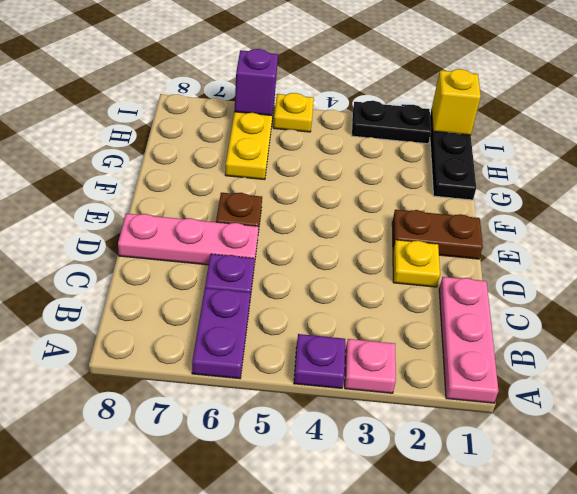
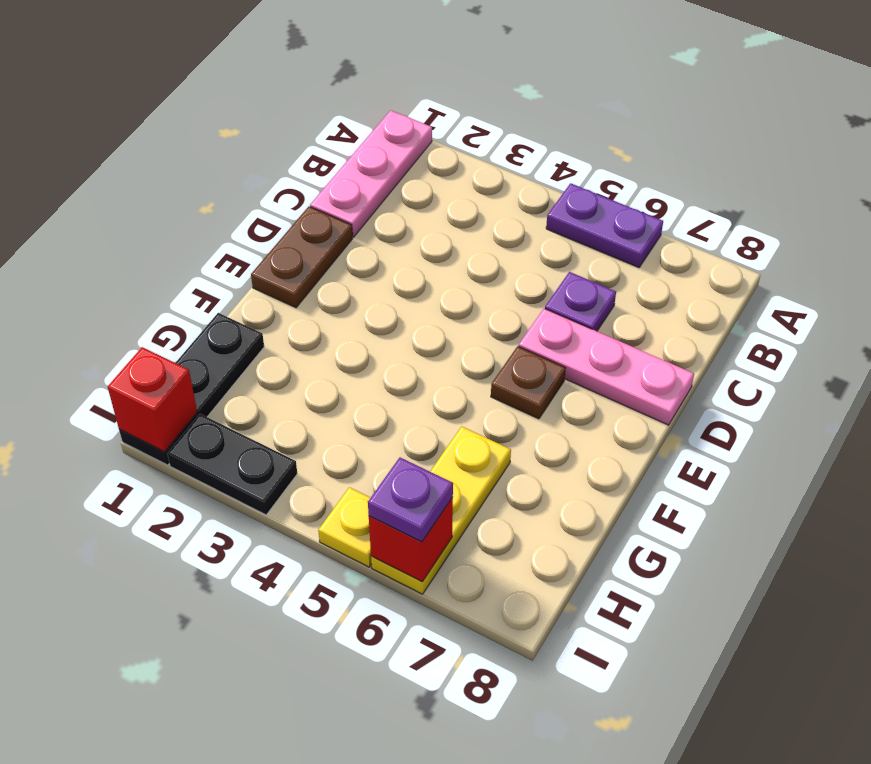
pink plate A3 level 1 -> none
purple plate A4 level 1 -> purple plate I6 level 3
purple plate A6:B6 level 1 -> purple plate A5:A6 level 1
yellow plate D2 level 1 -> none
brown plate E1:E2 level 1 -> brown plate D1:E1 level 1
yellow brick I1 level 2 -> red brick I1 level 2
purple brick I6 level 2 -> red brick I6 level 2

